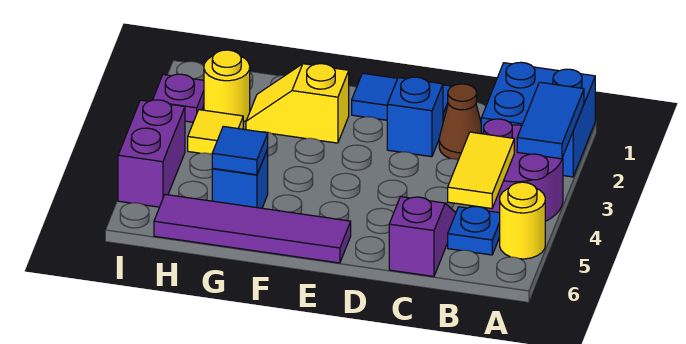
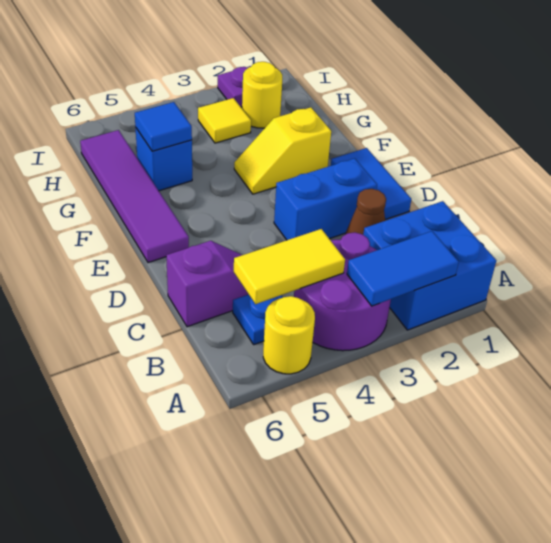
blue brick D2 level 1 -> blue brick D2:D3 level 1
yellow slope F2:G2 level 1 top F -> yellow slope F2:F3 level 1 top 2
purple brick I4:I5 level 1 -> none

